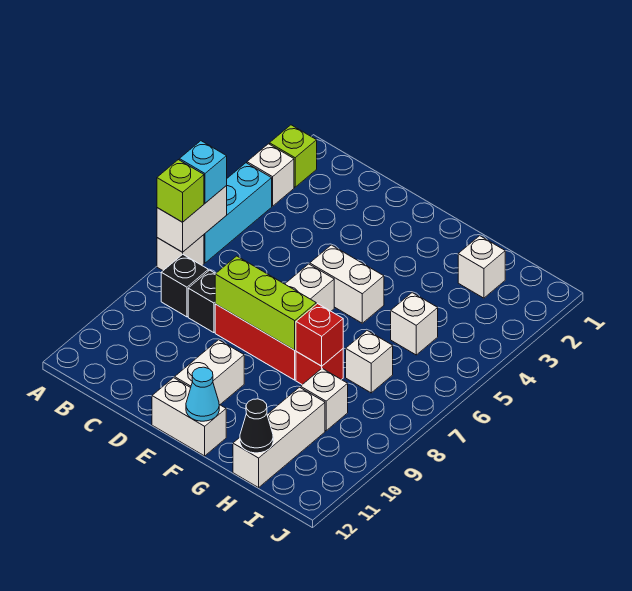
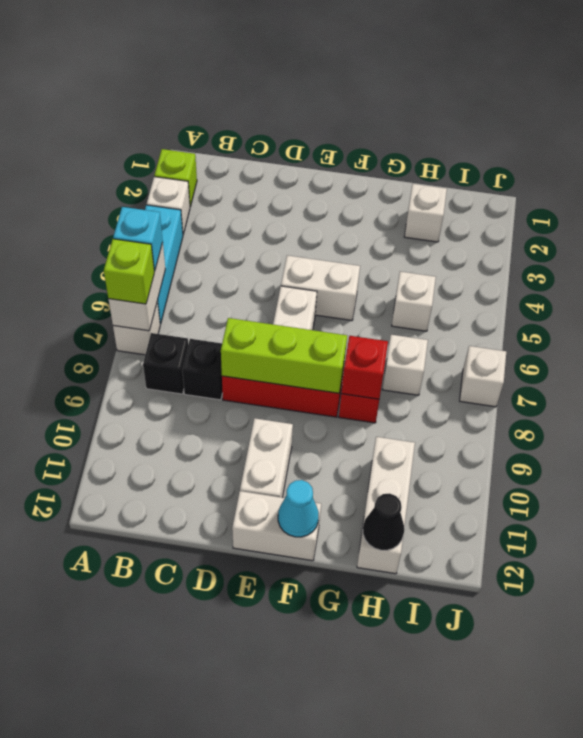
white brick H9 level 1 -> white brick J7 level 1

